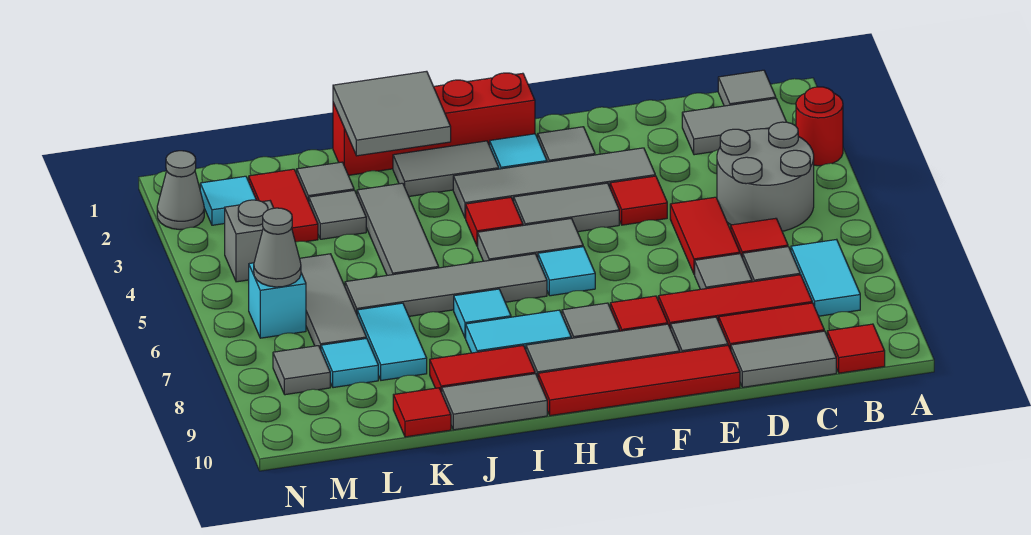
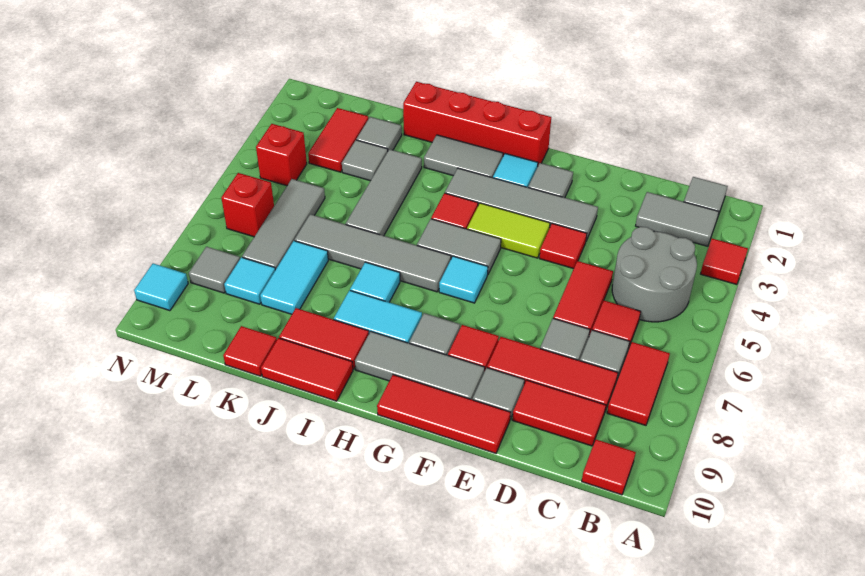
red round brick A3 level 1 -> red tile A3 level 1
cyan tile B7:B8 level 1 -> red tile B7:B8 level 1
grey tile C10:D10 level 1 -> none
red tile E10:H10 level 1 -> red tile E10:G10 level 1
grey tile F4:G4 level 1 -> lime tile F4:G4 level 1
grey tile I1:J2 level 2 -> none
grey tile I10:J10 level 1 -> red tile I10:J10 level 1
cyan tile M2 level 1 -> cyan tile N9 level 1
grey brick M4 level 1 -> red brick M4 level 1
cyan brick M6 level 1 -> red brick M6 level 1
grey cone M6 level 2 -> none
grey cone N2 level 1 -> none

